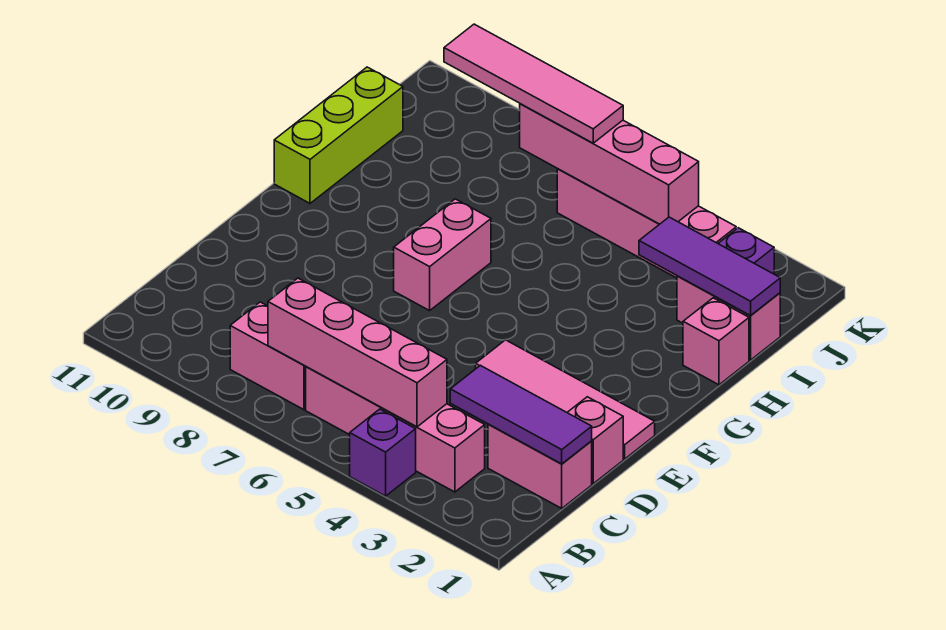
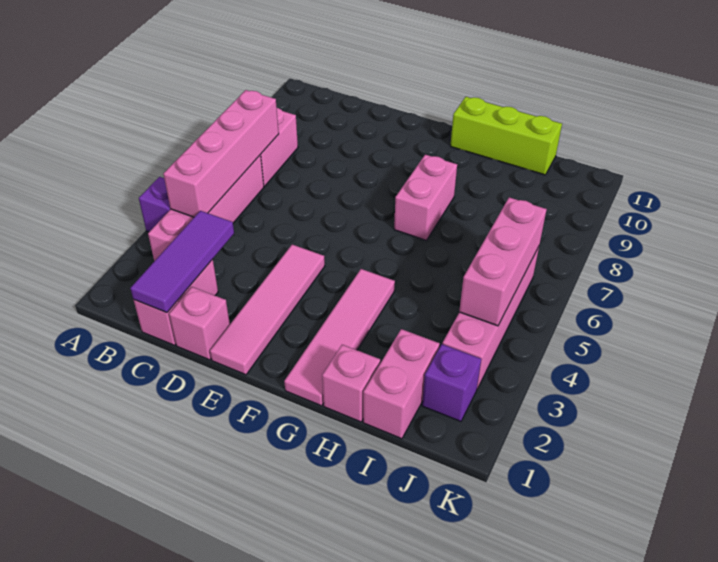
pink brick F7:G7 level 1 -> pink brick G7:G8 level 1
purple tile I1:I3 level 2 -> none
pink brick J4:J7 level 2 -> pink brick J4:J6 level 2
pink tile J6:J9 level 3 -> pink tile G1:G4 level 1

